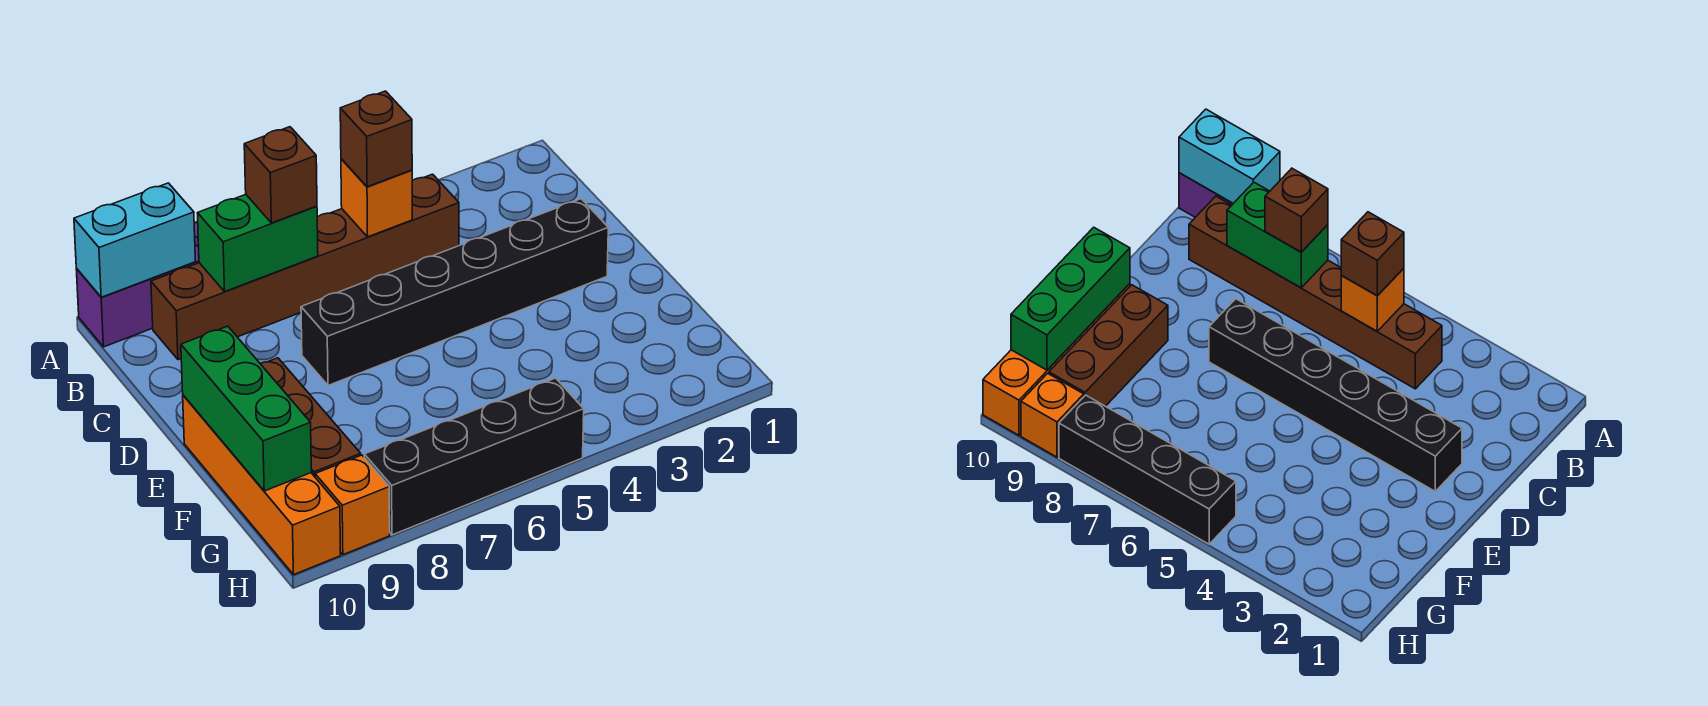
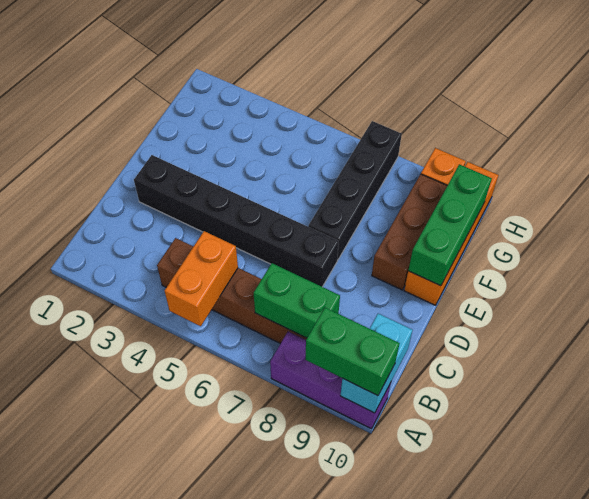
cyan brick A9:A10 level 2 -> cyan brick A10:B10 level 2
none -> green brick A9:A10 level 3
orange brick B5 level 2 -> orange brick A5:B5 level 2
brown brick B5 level 3 -> none
brown brick B7 level 3 -> none
black brick H5:H8 level 1 -> black brick E7:H7 level 1

